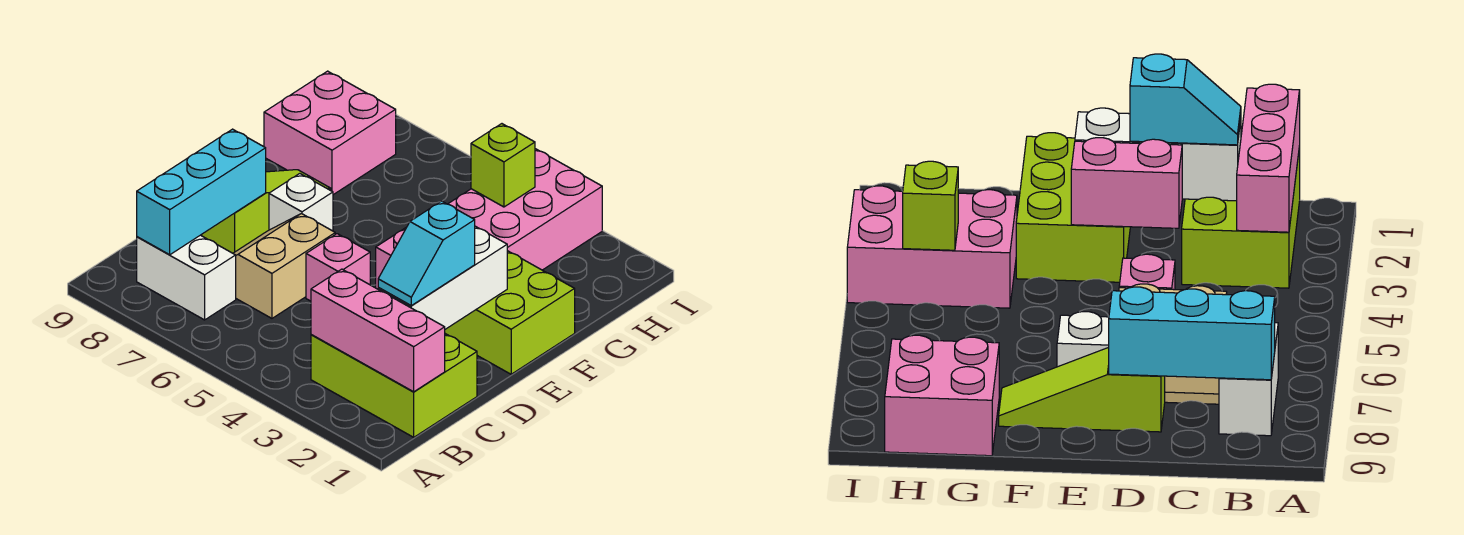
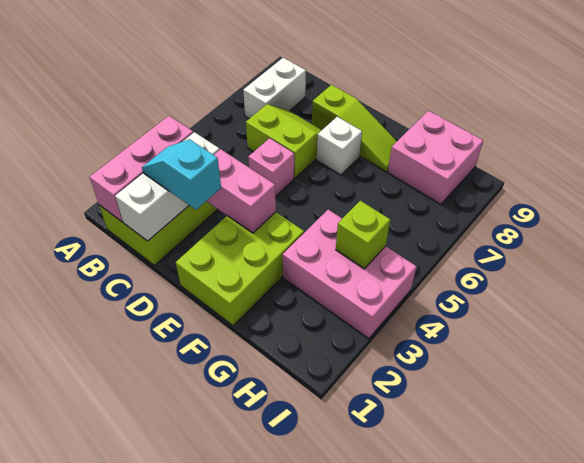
cyan brick B8:D8 level 2 -> none
white brick C2:E2 level 2 -> white brick C1:C3 level 2
tan slope C6:D7 level 1 top 6 -> lime slope C6:D7 level 1 top 6

